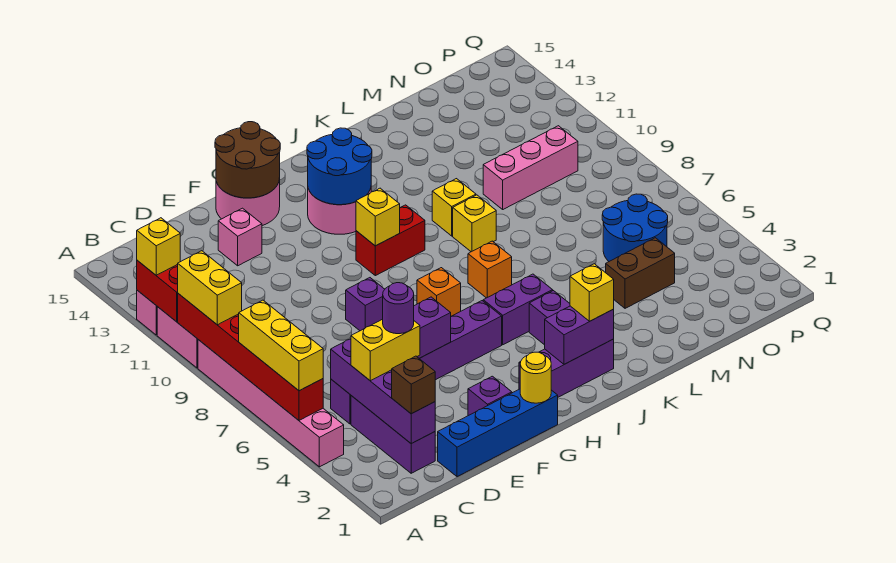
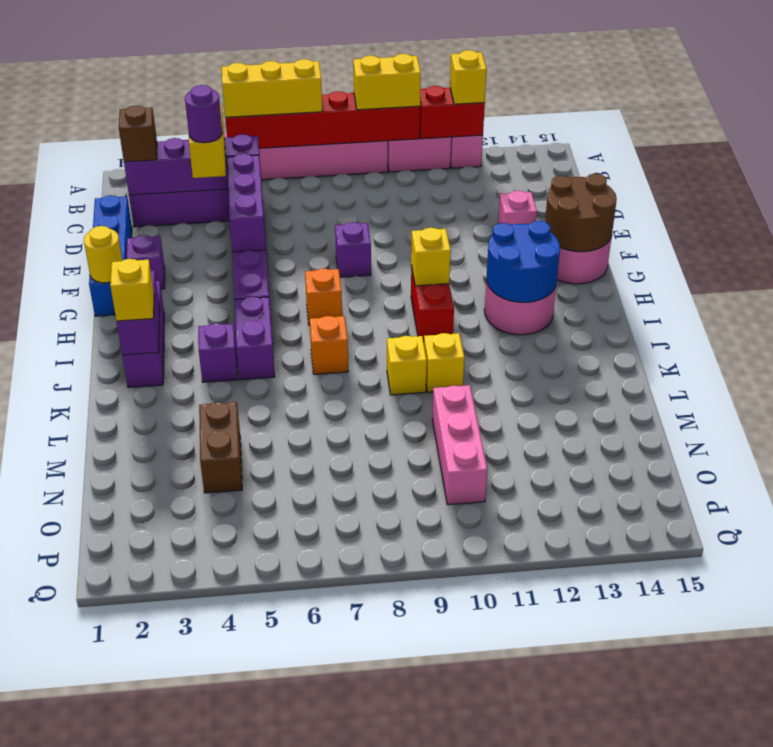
blue round brick N5:O6 level 1 -> none

